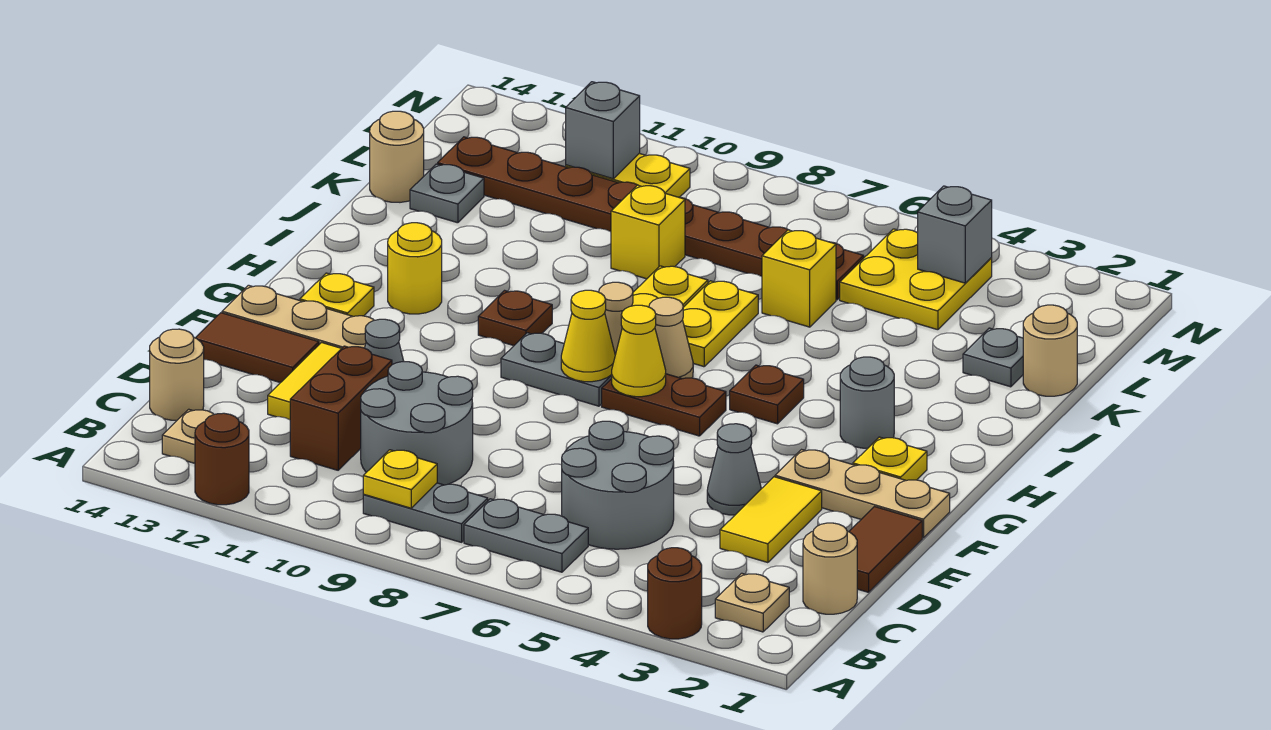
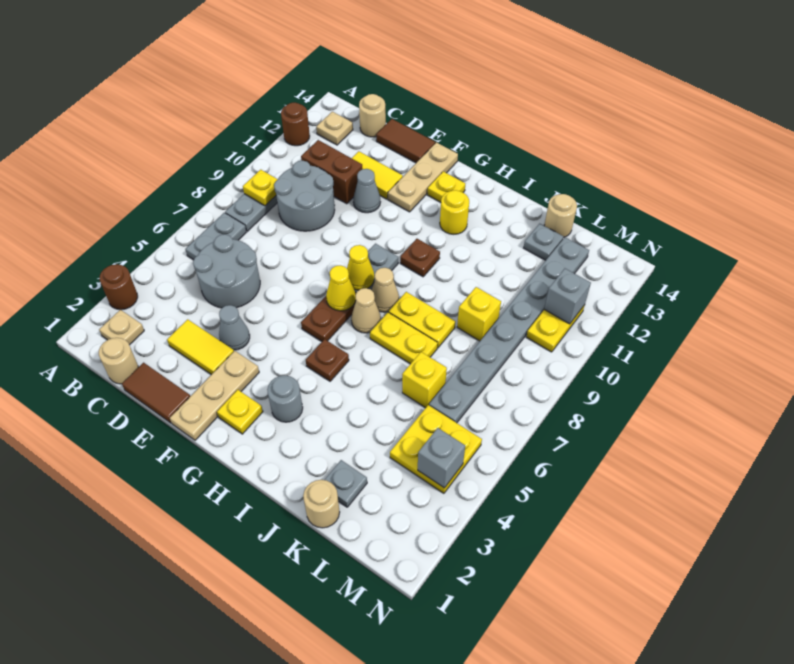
brown tile E13:E14 level 1 -> brown tile D14:E14 level 1
brown plate L6:L13 level 1 -> grey plate L6:L13 level 1

